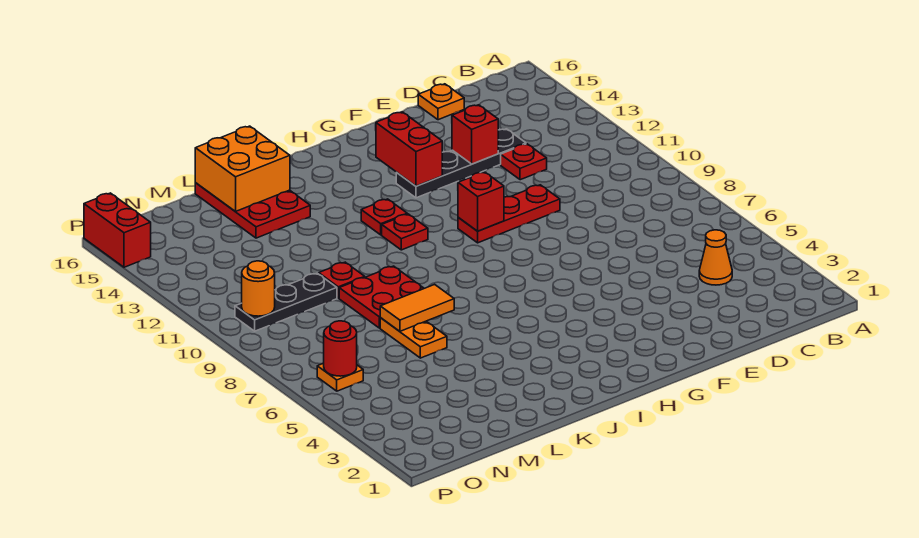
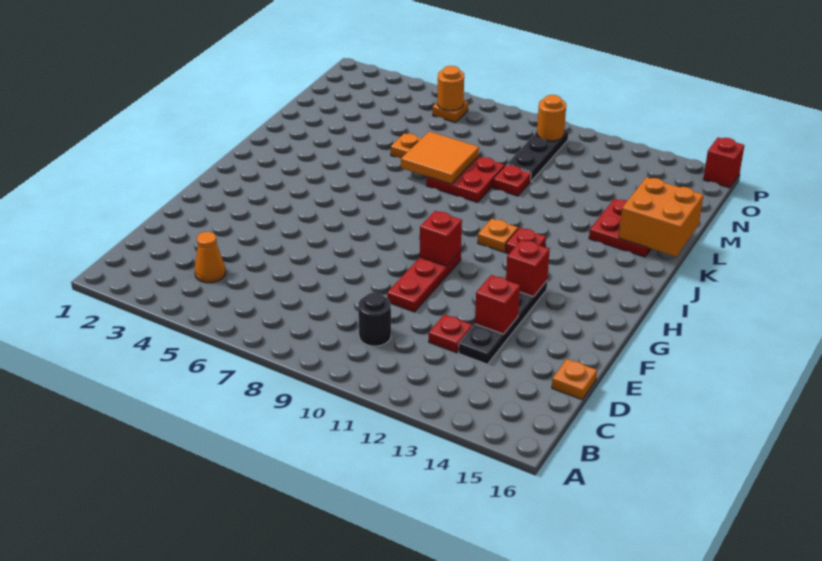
none -> black round brick C10 level 1
red brick G13:G14 level 2 -> red brick G13 level 2
red plate I11 level 1 -> orange plate I11 level 1
orange tile K7:L7 level 2 -> orange tile K7:L8 level 2
red plate K14:L16 level 1 -> red plate K14:L15 level 1
red round brick O6 level 2 -> orange round brick O6 level 2
red brick P15:P16 level 1 -> red brick P16 level 1

